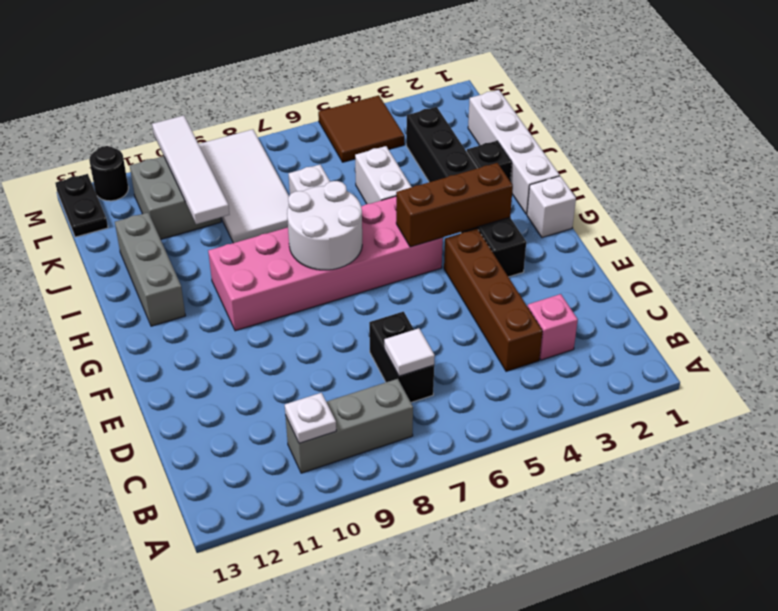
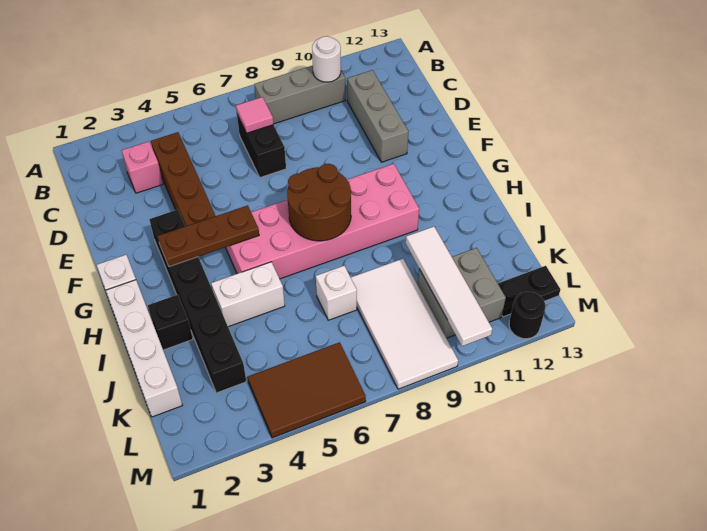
white plate B10 level 2 -> white round brick B10 level 2
white tile C7 level 2 -> pink tile C7 level 2
brown brick G3:G5 level 2 -> brown plate G3:G5 level 2
white round brick G7:H8 level 2 -> brown round brick G7:H8 level 2
grey brick H12:J12 level 1 -> grey brick C11:E11 level 1
white brick I5:J5 level 1 -> white brick I4:I5 level 1
brown tile L4:M5 level 1 -> brown tile L4:M6 level 1
black plate L13:M13 level 1 -> black plate L12:L13 level 1

